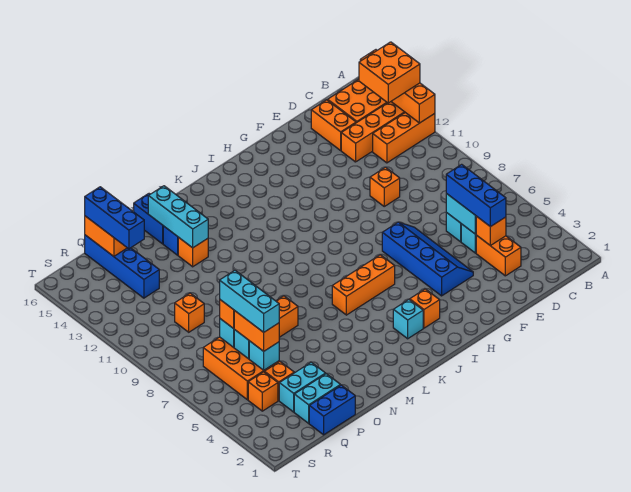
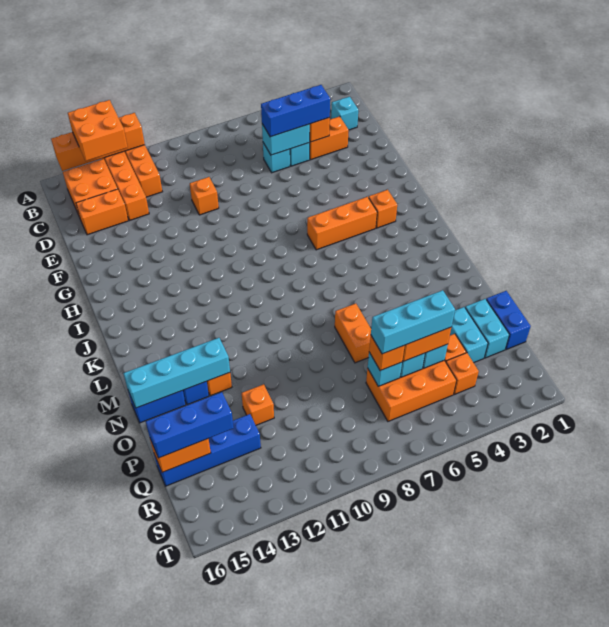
blue slope F4:G7 level 1 top G -> none
orange brick I6:K6 level 1 -> orange brick I4:I6 level 1
cyan brick J3 level 1 -> cyan brick C2 level 1
cyan brick N13:N15 level 2 -> cyan brick N13:N16 level 2
orange brick Q10 level 1 -> orange brick P12 level 1

